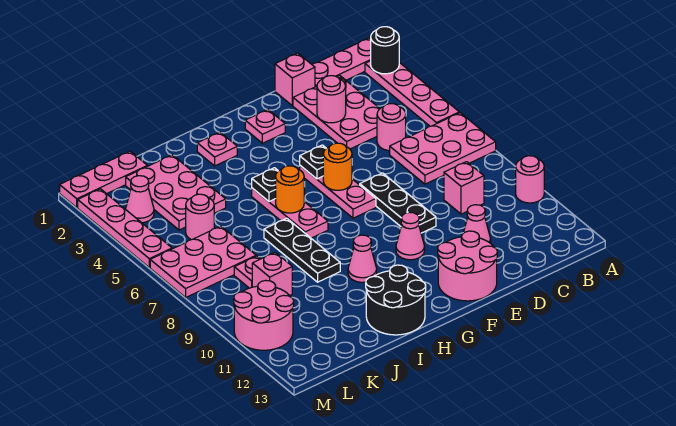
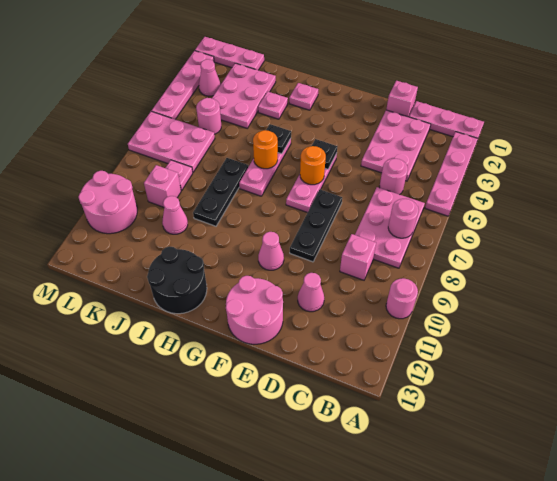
black round brick A2 level 2 -> none
pink plate A6:C7 level 1 -> pink plate B6:C8 level 1
pink round brick D3 level 2 -> pink round brick B7 level 2
pink plate F2 level 1 -> pink plate I3 level 1
pink cone H10 level 1 -> pink cone J10 level 1

